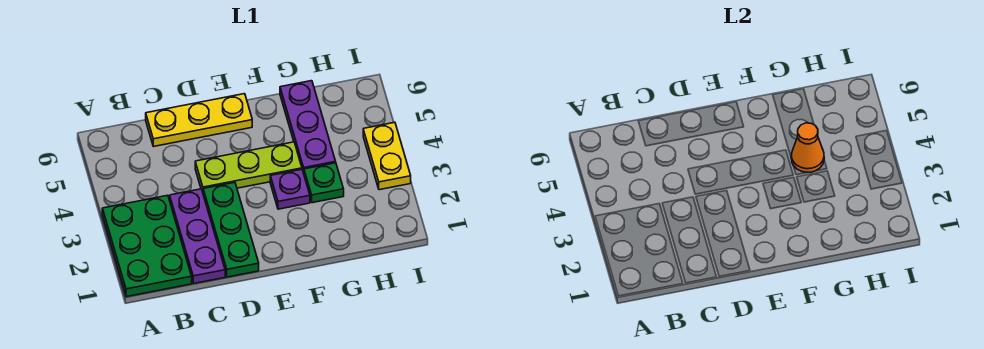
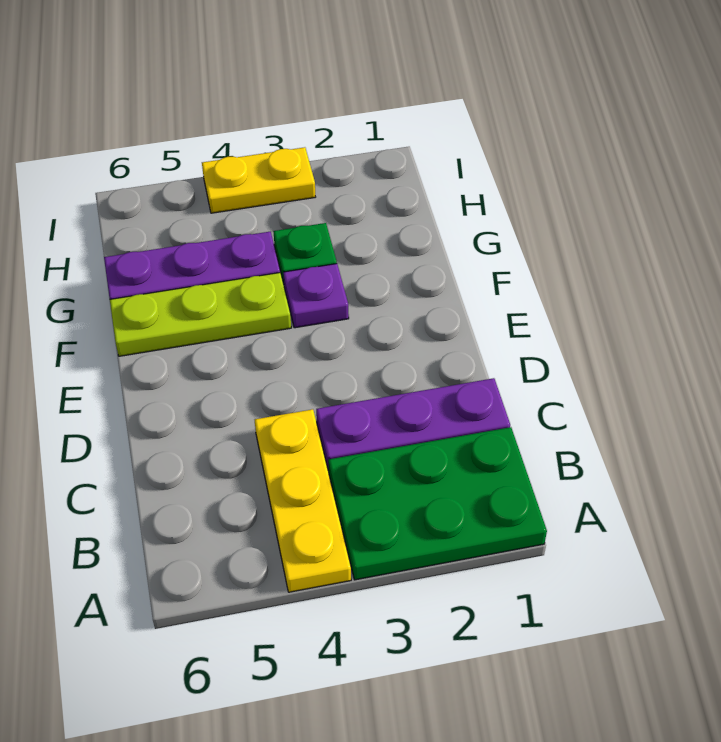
yellow plate C6:E6 level 1 -> yellow plate A4:C4 level 1
green plate D1:D3 level 1 -> none
lime plate D4:F4 level 1 -> lime plate F4:F6 level 1
orange cone G4 level 2 -> none

